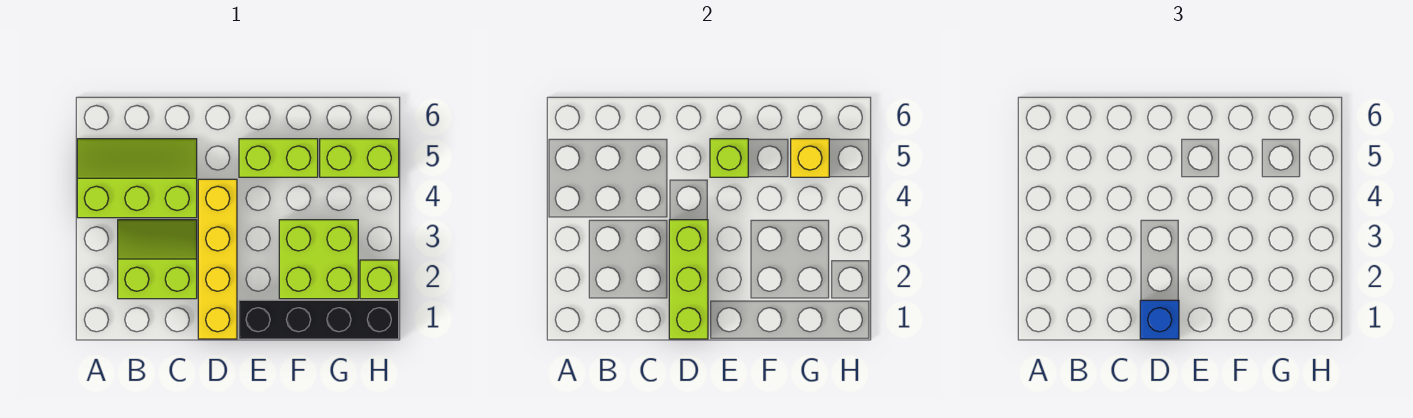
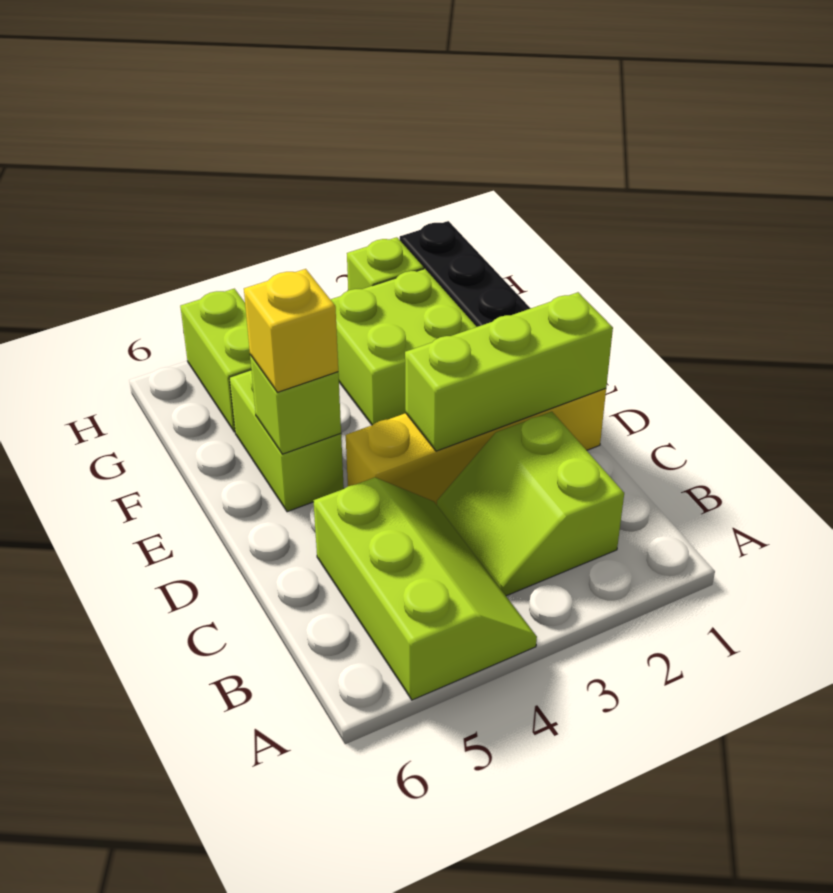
lime slope A4:C5 level 1 top 4 -> lime slope A4:C5 level 1 top 5
blue brick D1 level 3 -> none
yellow brick G5 level 2 -> yellow brick E5 level 3

